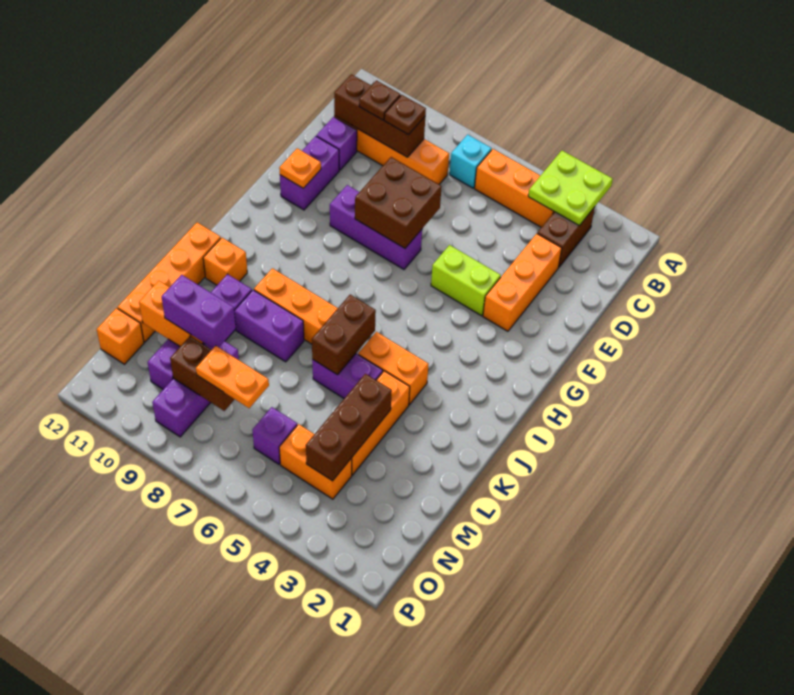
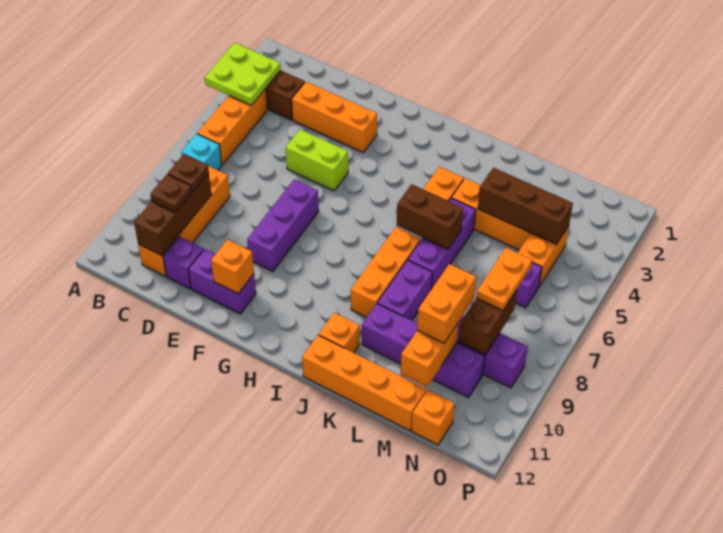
brown brick E7:F8 level 2 -> none
lime brick F4:F5 level 1 -> lime brick E5:F5 level 1
orange plate F11 level 2 -> orange brick F11 level 2
purple brick K5:K6 level 1 -> purple brick K5:K7 level 1
purple brick M9:M10 level 3 -> orange brick M9:M10 level 3

